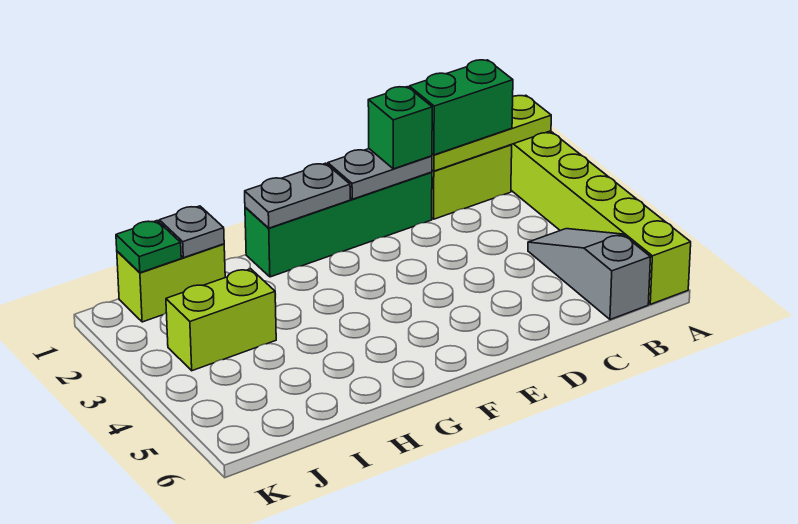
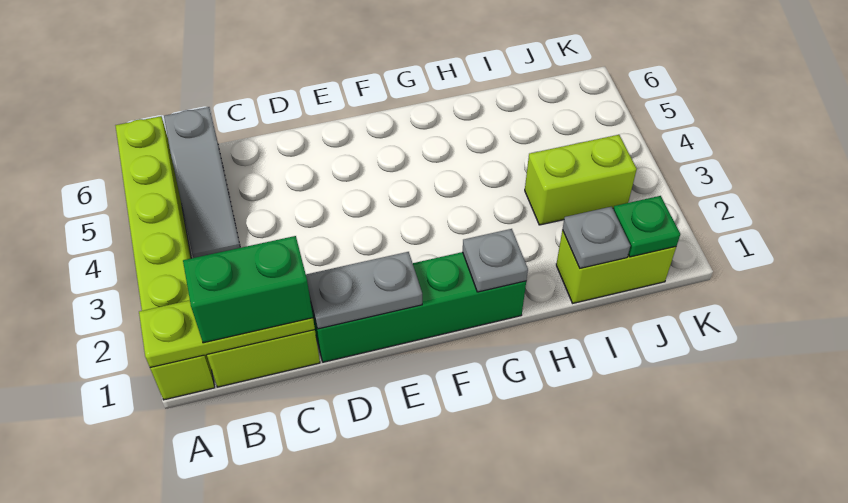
green brick D1 level 3 -> none
grey plate F1:G1 level 2 -> grey plate G1 level 2

